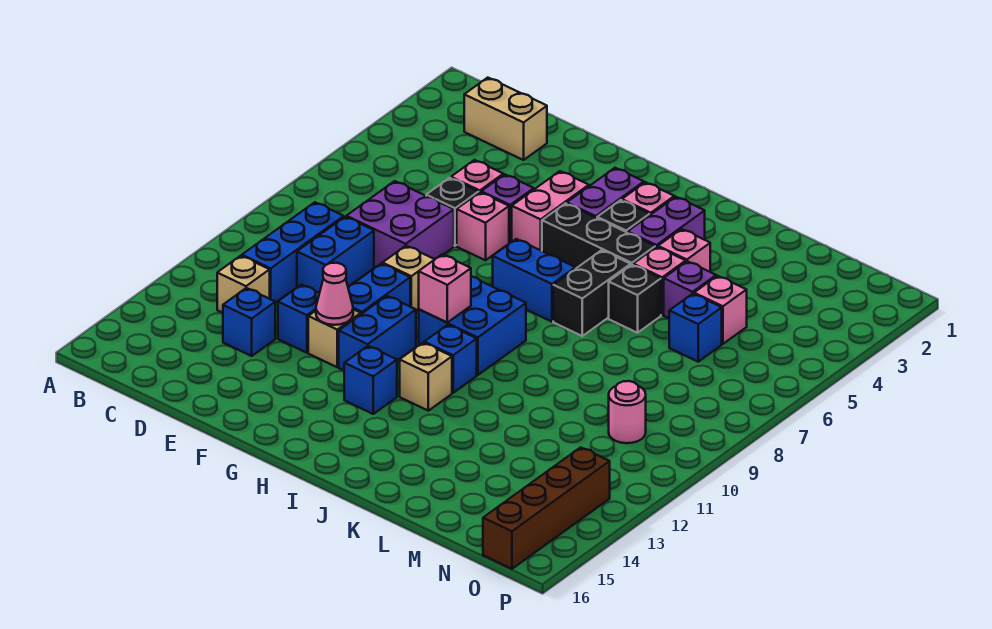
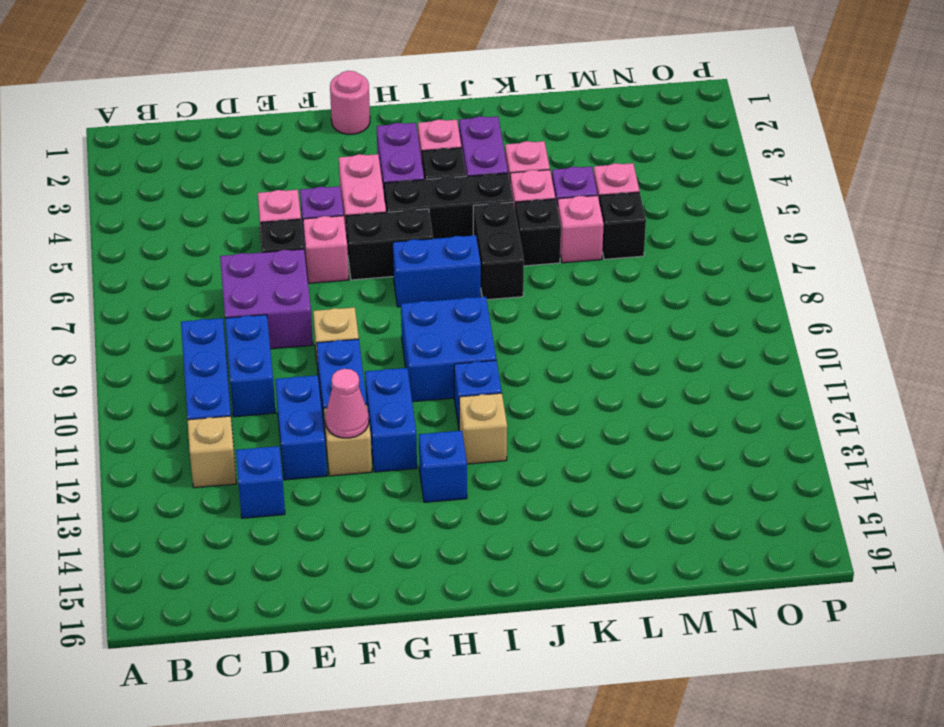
tan brick C2:D2 level 1 -> none
blue brick E12 level 1 -> blue brick E11:E12 level 1
none -> black brick G6:H6 level 1
pink brick H10 level 2 -> pink brick L6 level 1
blue brick M6 level 1 -> black brick M6 level 1
pink round brick N10 level 1 -> pink round brick G1 level 1
brown brick O13:O16 level 1 -> none

